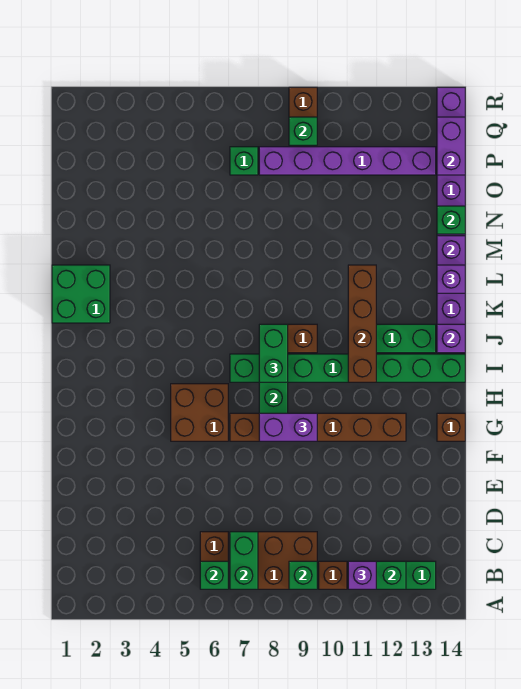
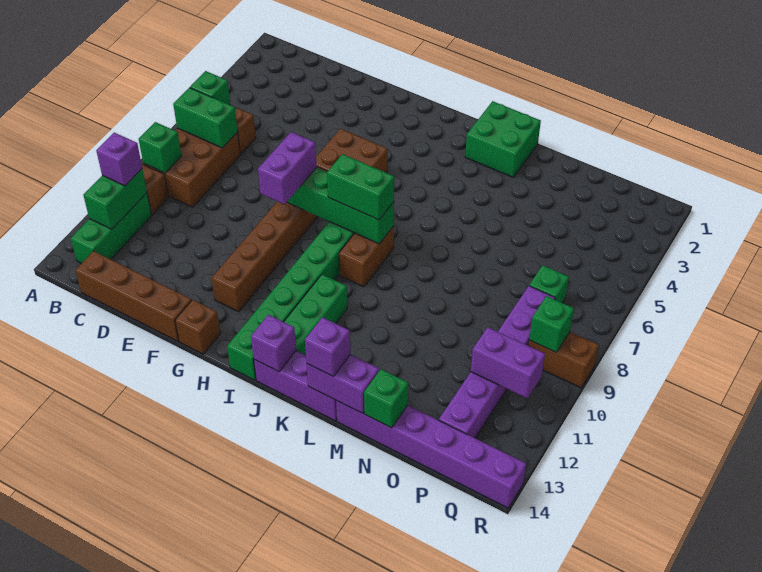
brown brick I11:L11 level 2 -> brown brick C14:F14 level 1
purple brick P14:Q14 level 2 -> purple brick P11:Q11 level 2

